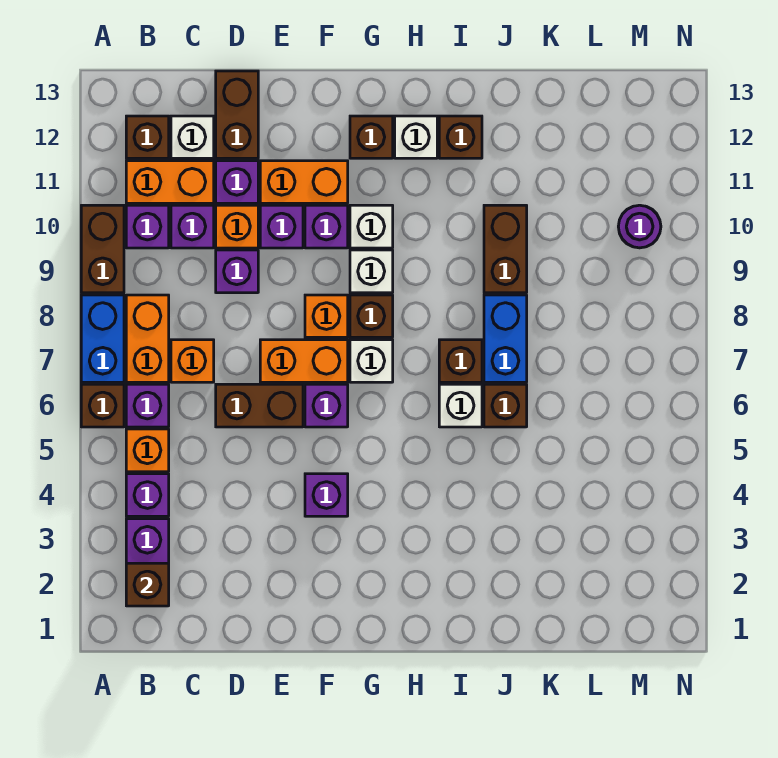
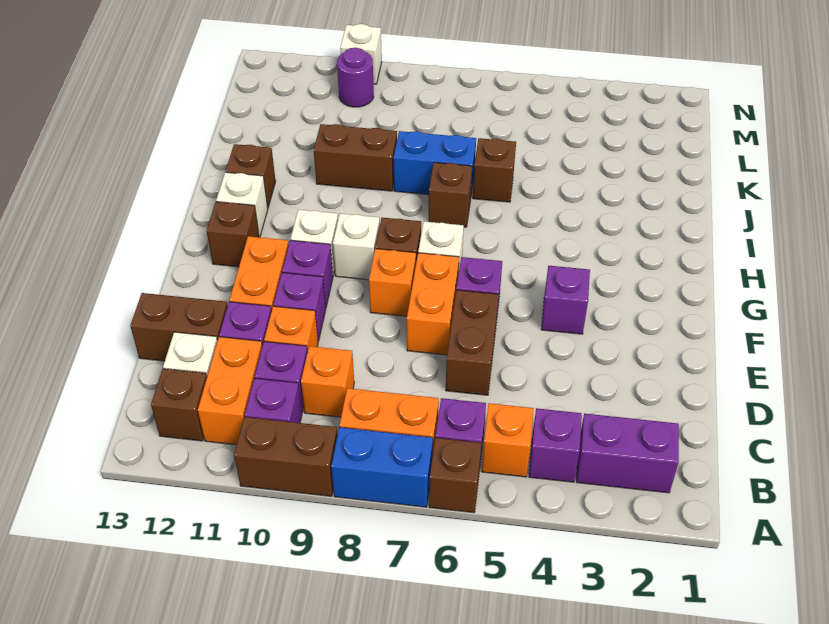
brown brick B2 level 2 -> none
orange brick C7 level 1 -> orange brick C9 level 1
purple brick D9 level 1 -> none
white brick I6 level 1 -> white brick N10 level 1

